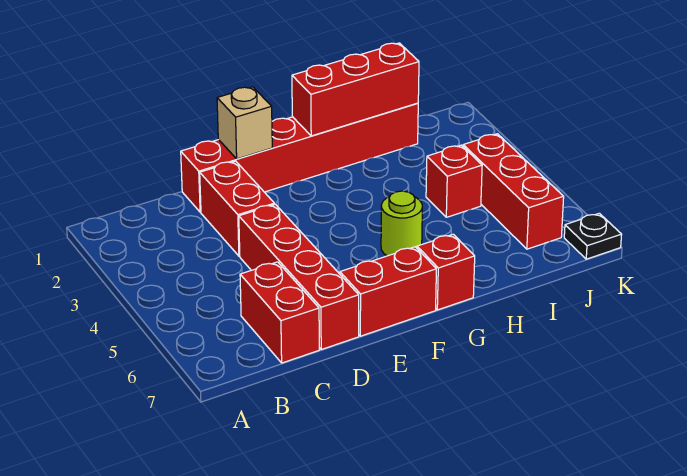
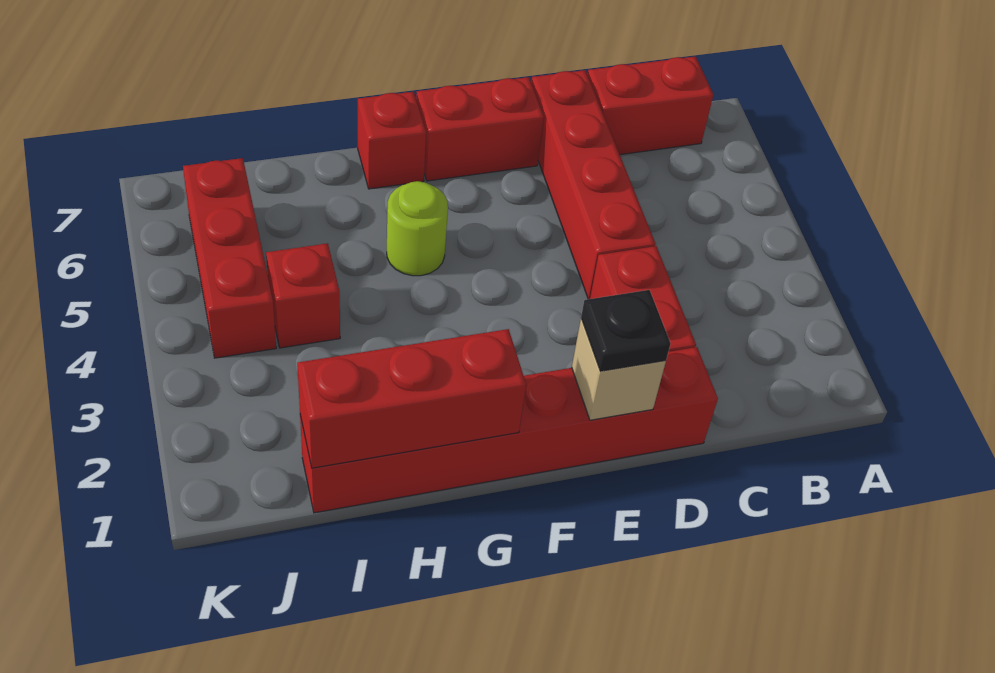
red brick C6:C7 level 1 -> red brick B7:C7 level 1
black plate K7 level 1 -> black plate E1 level 3

